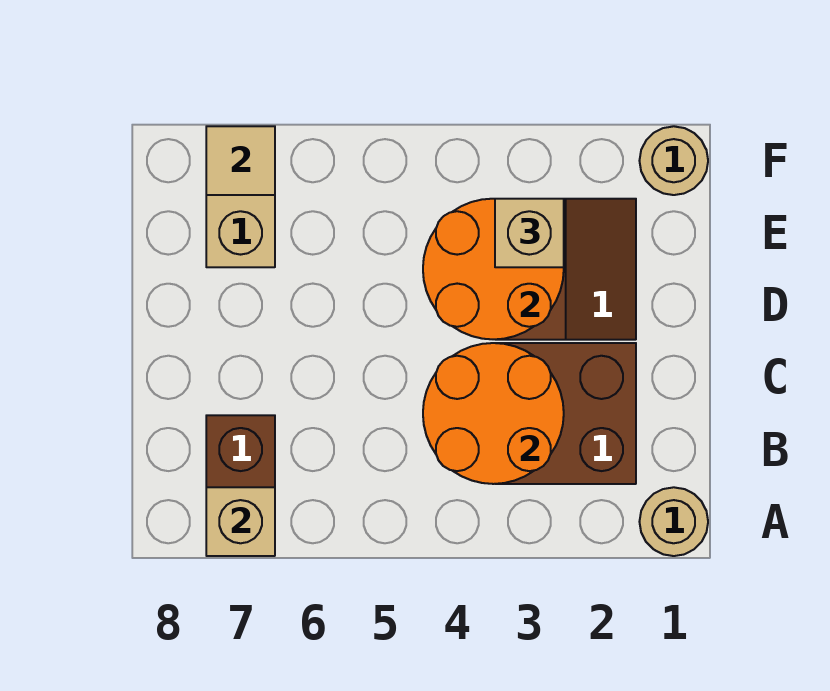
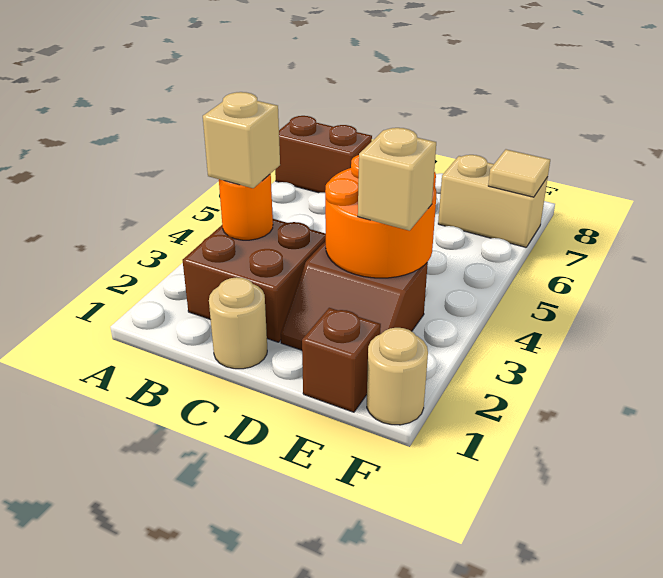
tan round brick A1 level 1 -> tan round brick C1 level 1
tan brick A7 level 2 -> tan brick B3 level 3
orange round brick B3:C4 level 2 -> orange round brick B3 level 2
none -> brown brick E1 level 1

